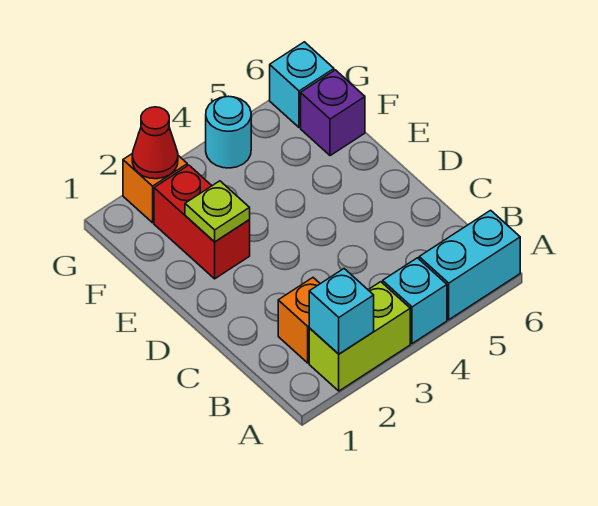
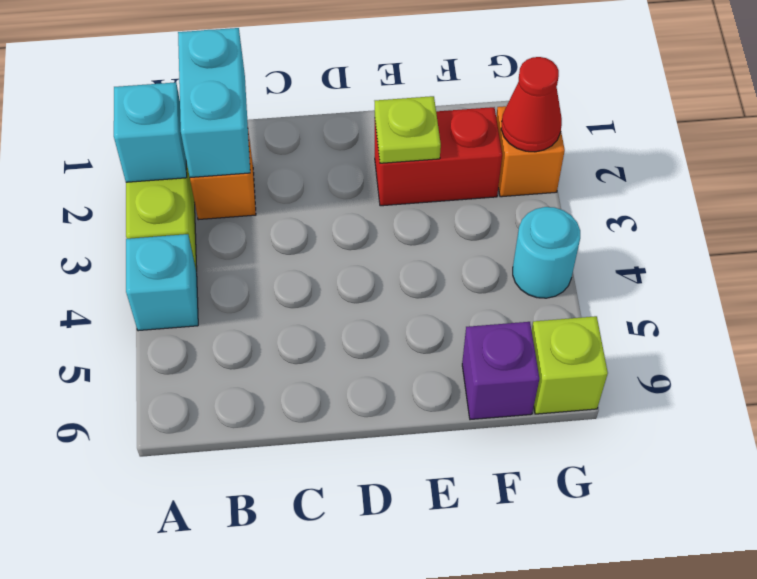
cyan brick A5:A6 level 1 -> cyan brick B1:B2 level 2
cyan brick G6 level 1 -> lime brick G6 level 1

